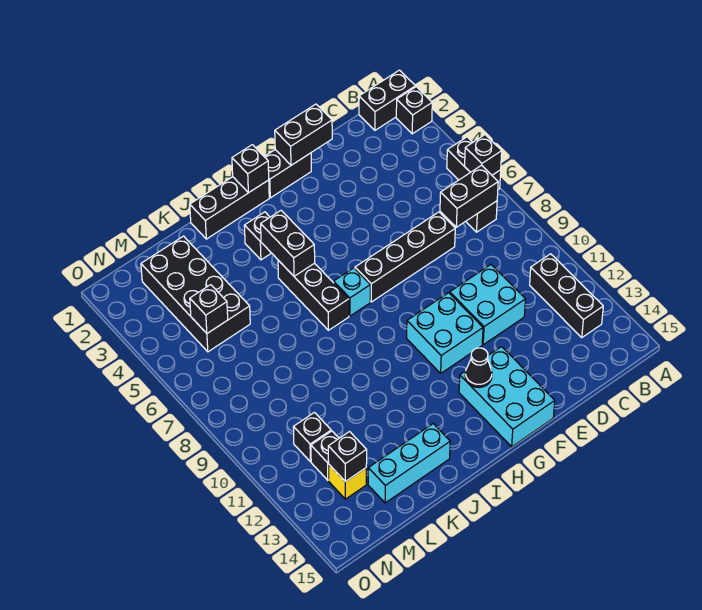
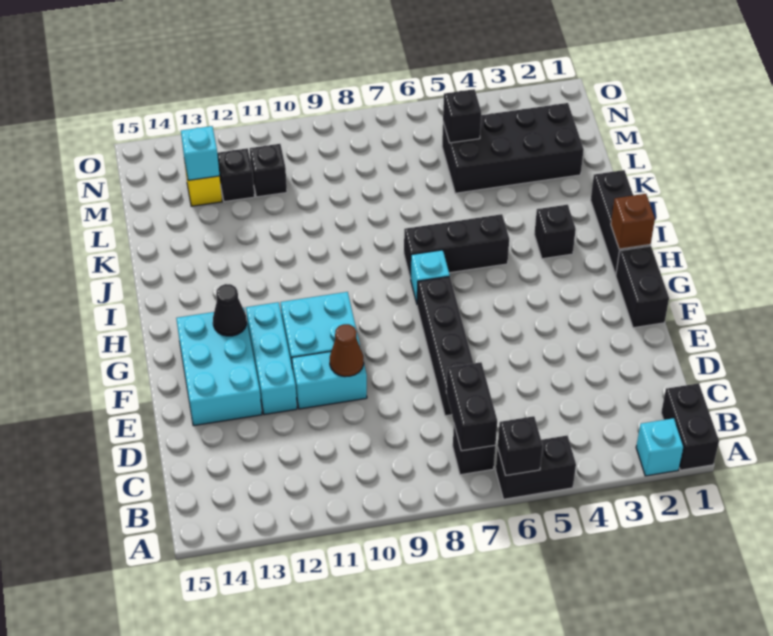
black brick A2 level 1 -> cyan brick A2 level 1
black brick B11:B13 level 1 -> none
cyan brick D10:E11 level 1 -> cyan brick E10:E11 level 1
black brick E1:F1 level 2 -> none
none -> brown cone E10 level 2
cyan brick F13:G15 level 1 -> cyan brick E13:G14 level 1
black brick H1 level 2 -> brown brick H1 level 2
black brick I4:I5 level 2 -> none
cyan brick J14:L14 level 1 -> cyan brick E12:G12 level 1
black brick M13 level 2 -> cyan brick M13 level 2

